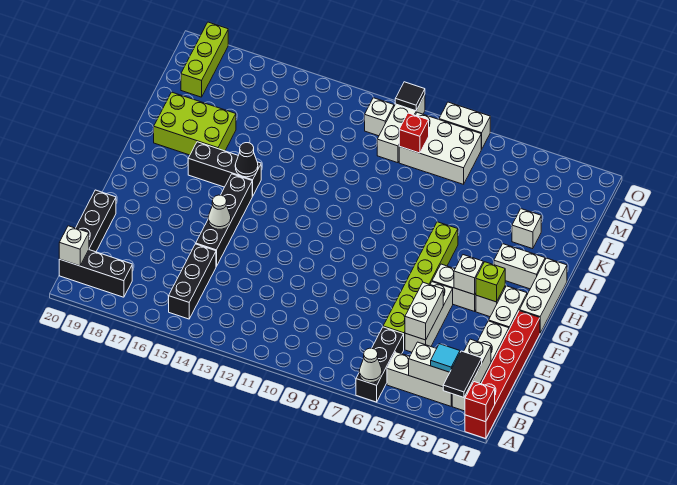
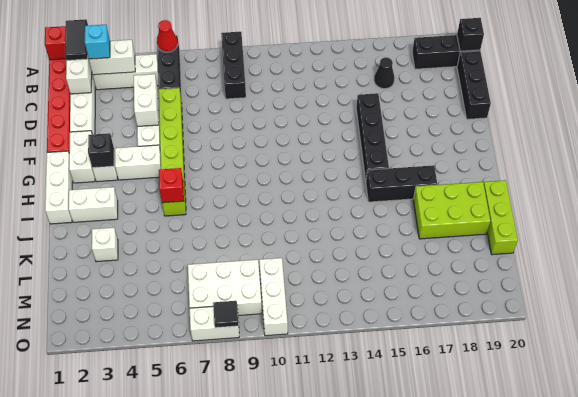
white cone A6 level 2 -> red cone A6 level 2
cyan tile B3 level 3 -> cyan brick B3 level 3
black brick B15:D15 level 1 -> black brick A9:C9 level 1
white brick B20 level 2 -> black brick B20 level 2
white cone F15 level 2 -> none
lime brick G3 level 2 -> black brick G3 level 2
white brick G4 level 2 -> none
black cone I15 level 2 -> black cone C16 level 1
red brick M9 level 2 -> red brick I6 level 2
lime brick M19:O19 level 1 -> lime brick J20:L20 level 1
white brick N11 level 1 -> none
black tile O10 level 2 -> black tile O8 level 2

